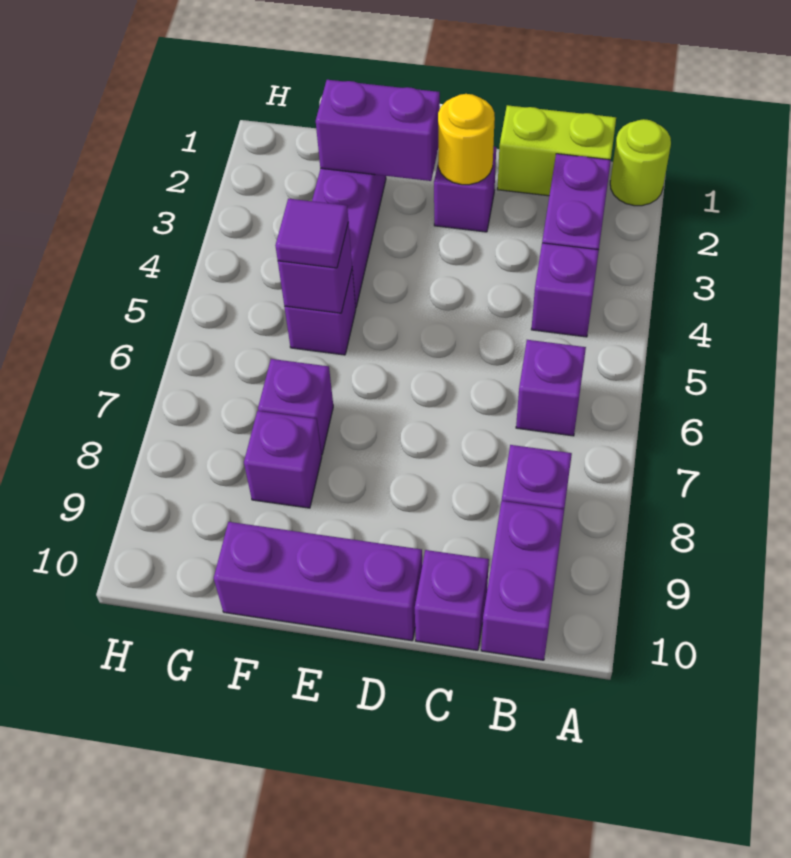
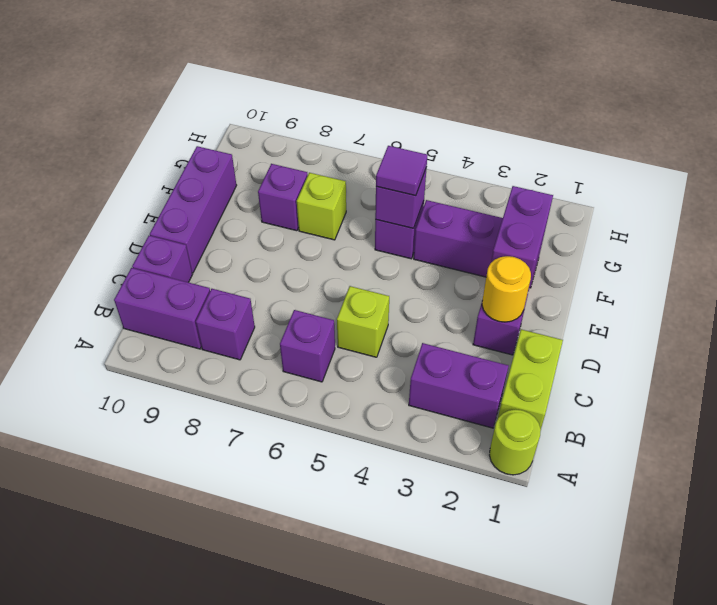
purple brick B4 level 1 -> none
none -> lime brick C5 level 1
purple brick F7 level 1 -> lime brick F7 level 1

